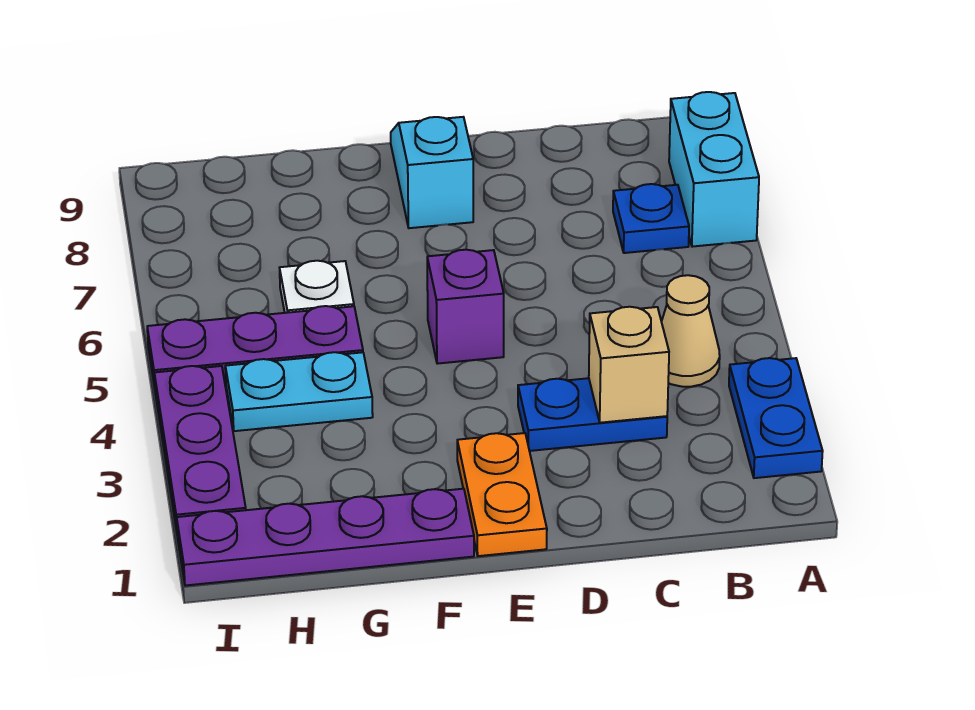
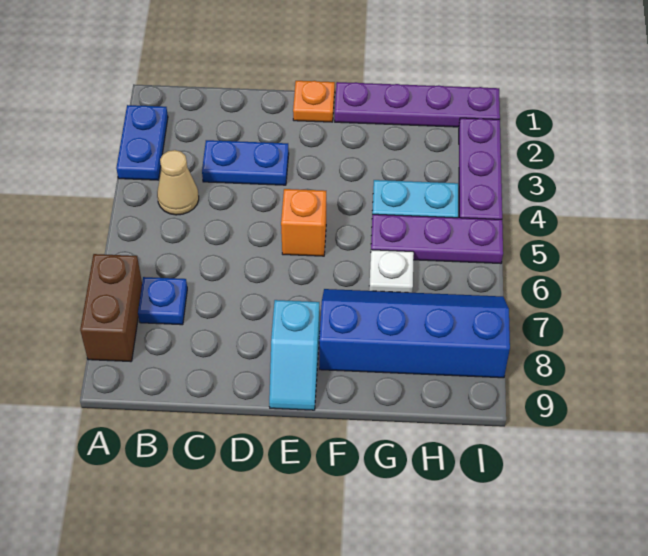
cyan brick A7:A8 level 1 -> brown brick A7:A8 level 1
tan brick C3 level 2 -> none
orange plate E1:E2 level 1 -> orange plate E1 level 1
purple brick E5 level 1 -> orange brick E5 level 1
none -> blue slope F7:I8 level 1 top 8

